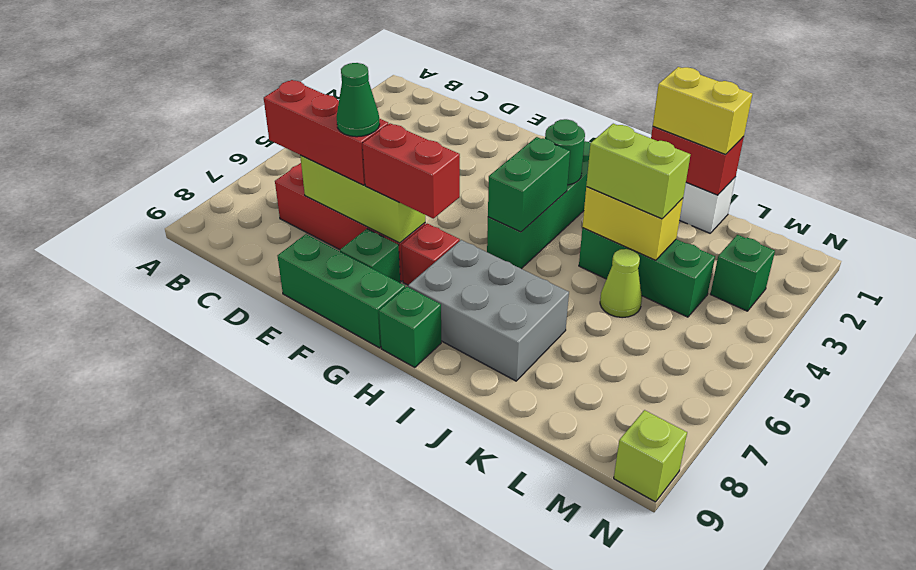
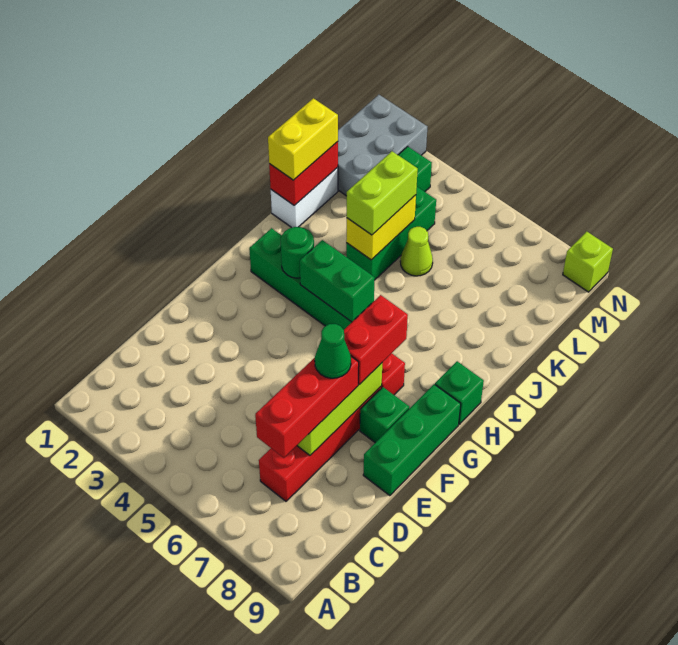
grey brick H7:J8 level 1 -> grey brick L1:N2 level 1

